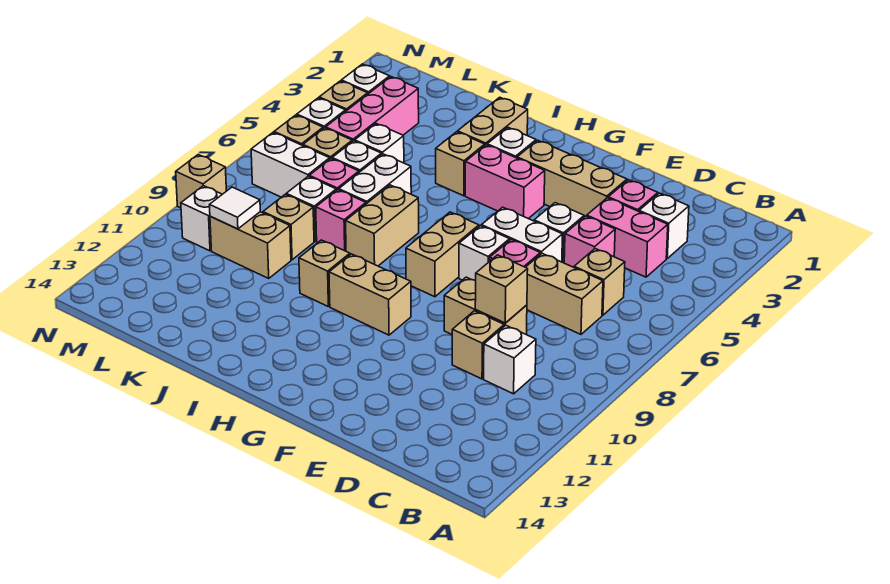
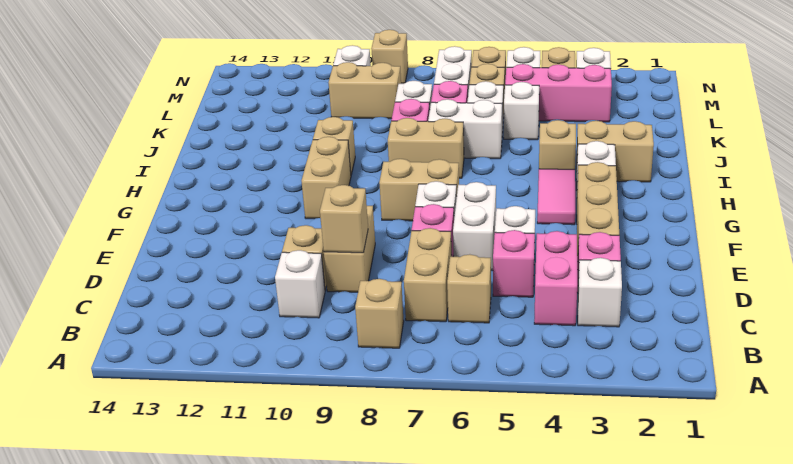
pink brick G4:H4 level 1 -> pink tile G4:H4 level 1
tan brick K9 level 1 -> tan brick B8 level 1
tan brick K10:L10 level 1 -> tan brick L9:L10 level 1
white tile L10 level 2 -> none

